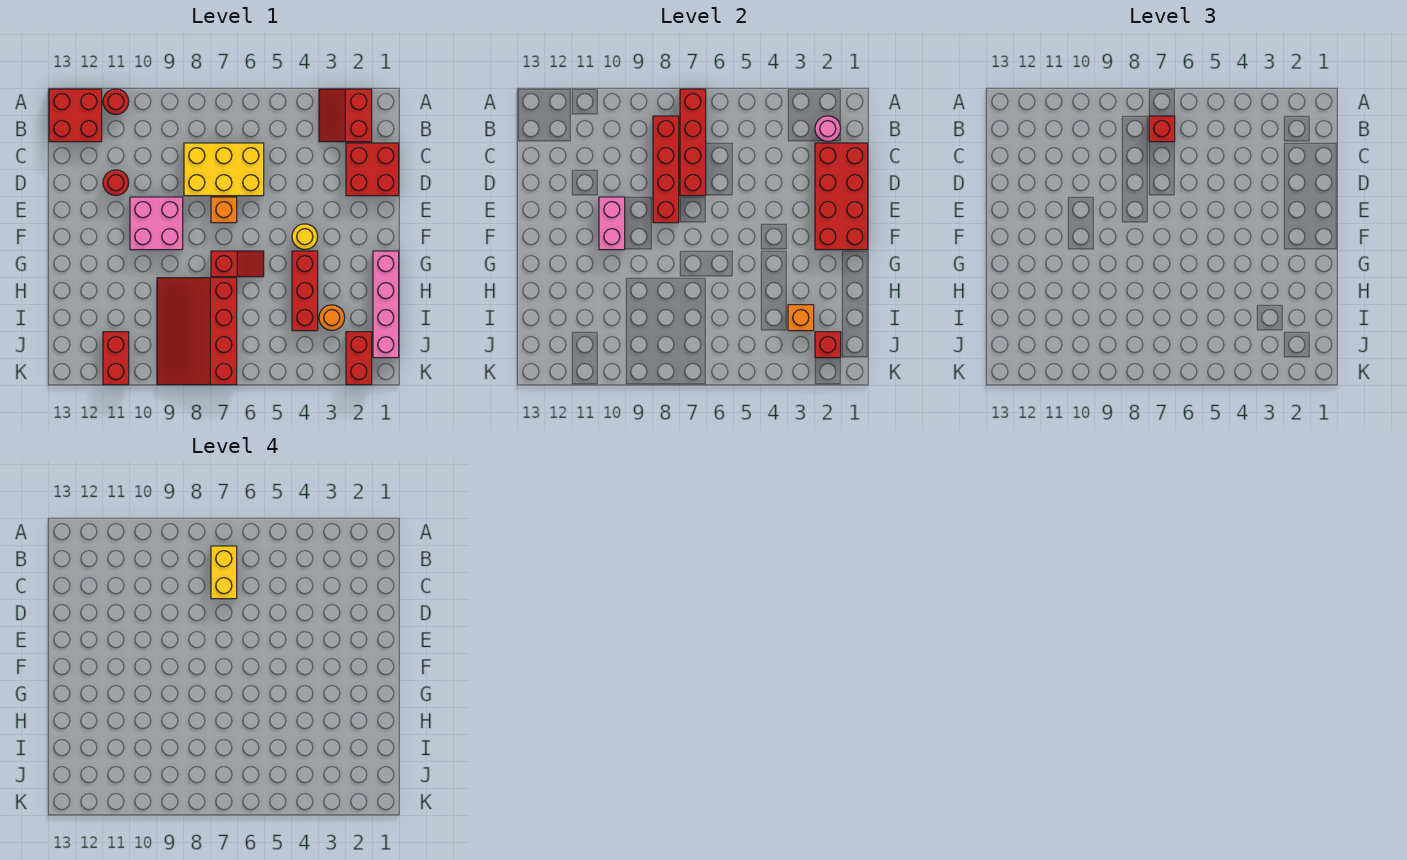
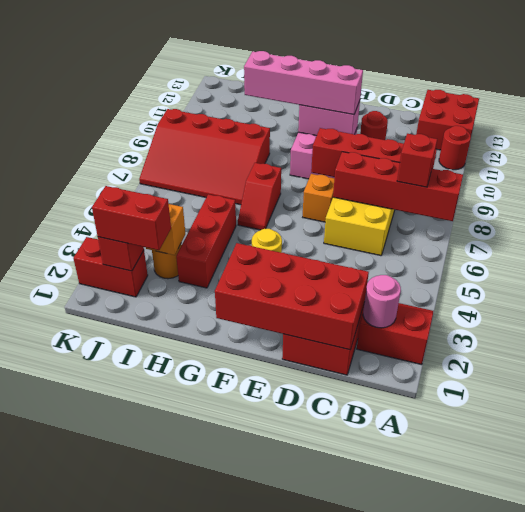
yellow brick B7:C7 level 4 -> none
pink brick G1:J1 level 1 -> pink brick E10:H10 level 3
red brick G4:I4 level 1 -> red brick H3:H5 level 1
red slope H7:K9 level 1 top 7 -> red slope H7:K9 level 1 top 9
red brick J11:K11 level 1 -> red brick I2:J2 level 3

